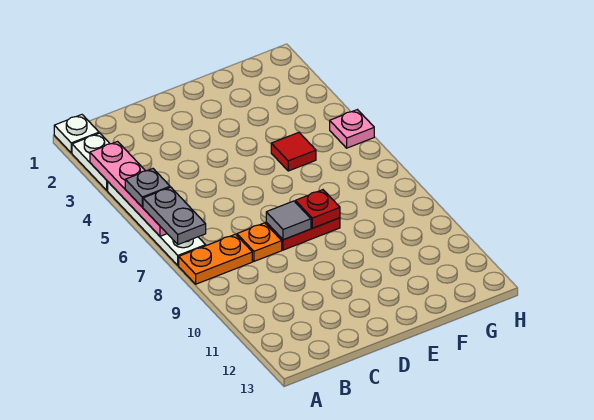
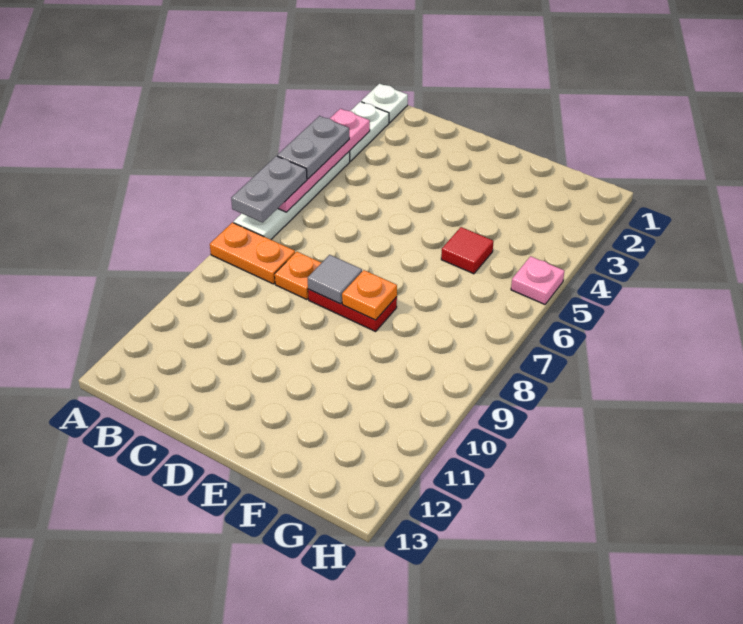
grey plate A5 level 3 -> grey plate A4:A5 level 3
red plate E8 level 2 -> orange plate E8 level 2

